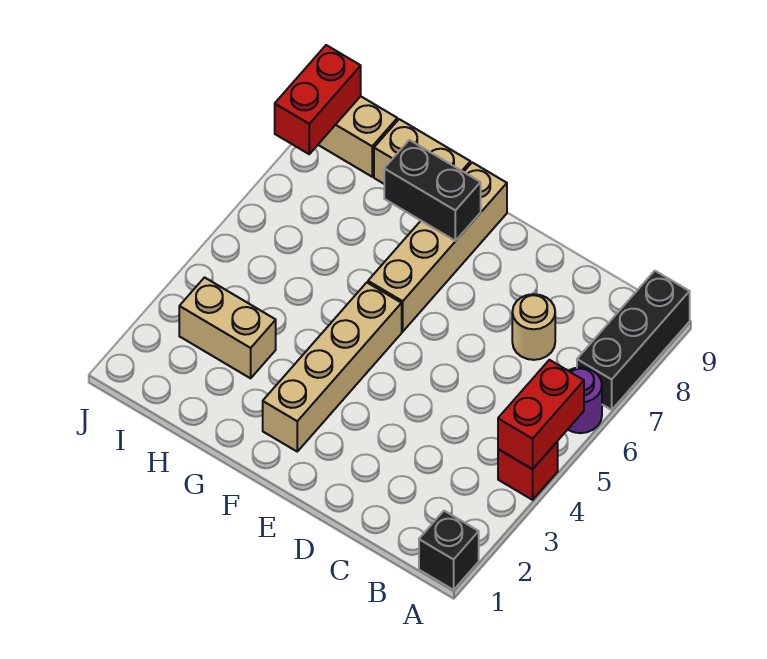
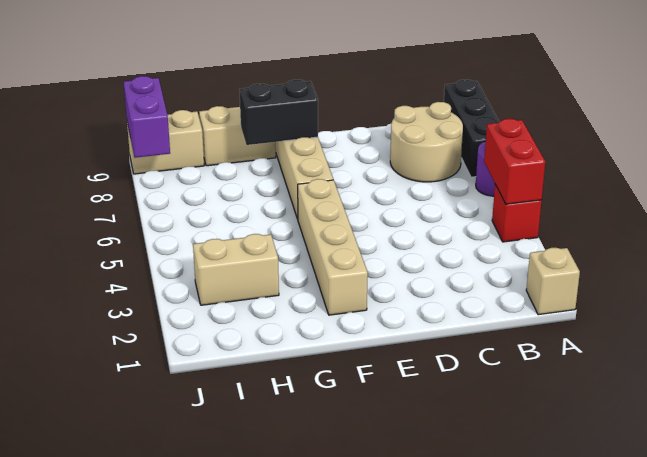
black brick A1 level 1 -> tan brick A1 level 1
tan round brick C7 level 1 -> tan round brick B7:C8 level 1
red brick J8:J9 level 2 -> purple brick J8:J9 level 2

